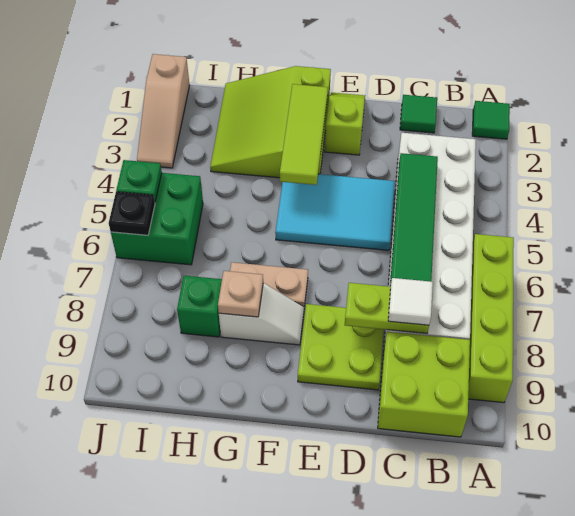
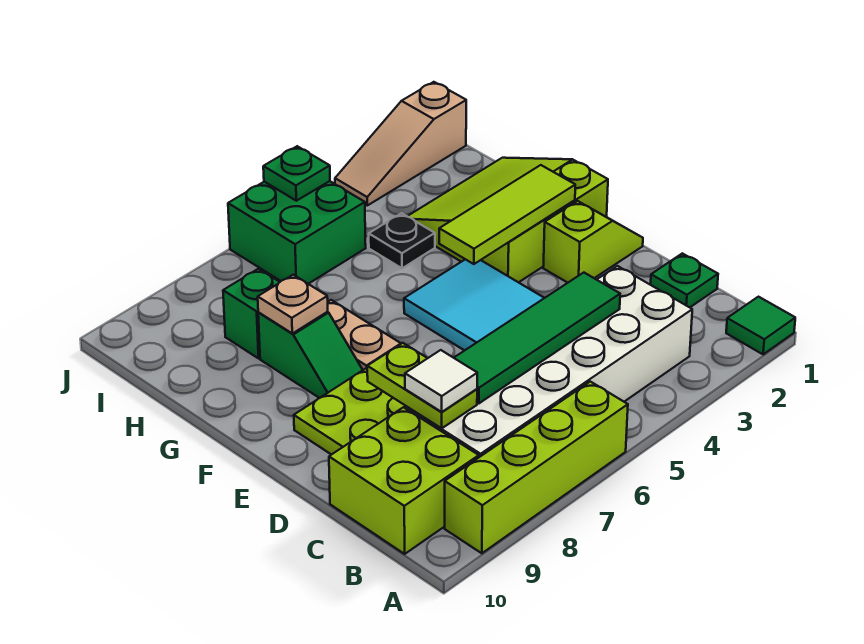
green tile C1 level 1 -> green plate C1 level 1
white slope F8:G8 level 1 top G -> green slope F8:G8 level 1 top G
black plate J6 level 2 -> black plate H4 level 1

